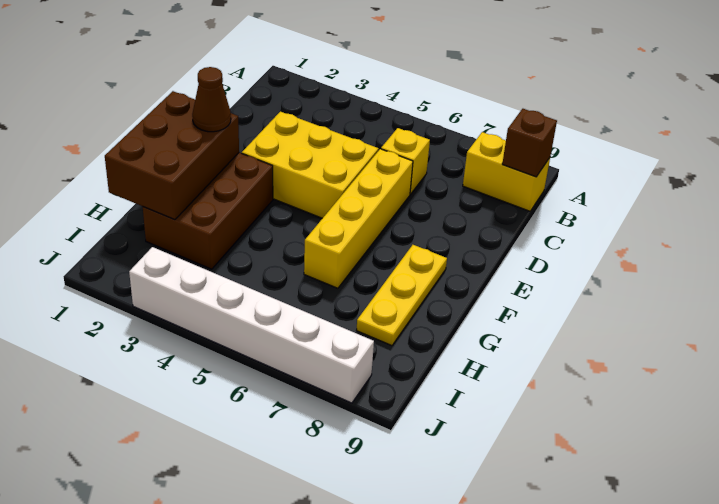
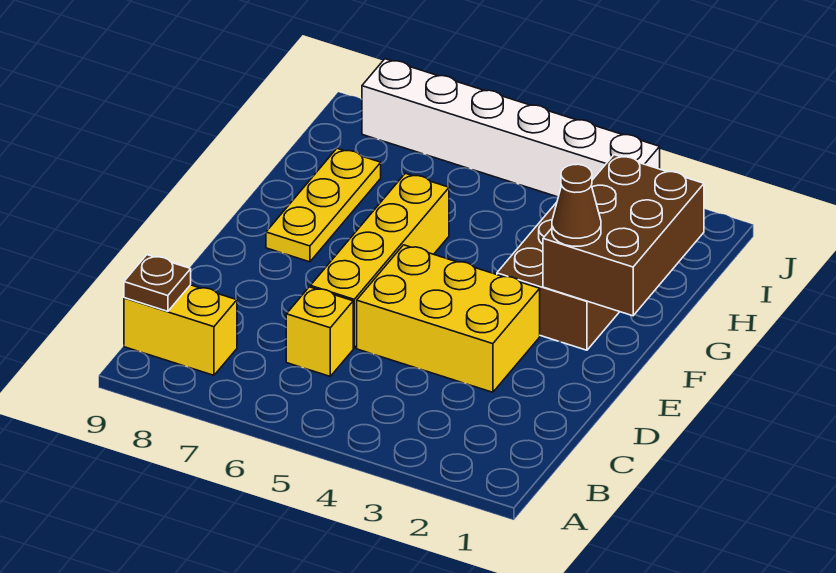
brown brick B9 level 2 -> brown plate B9 level 2

